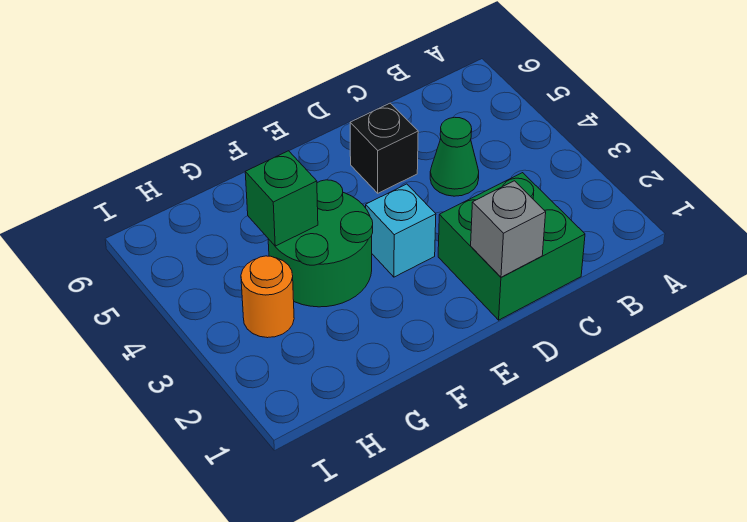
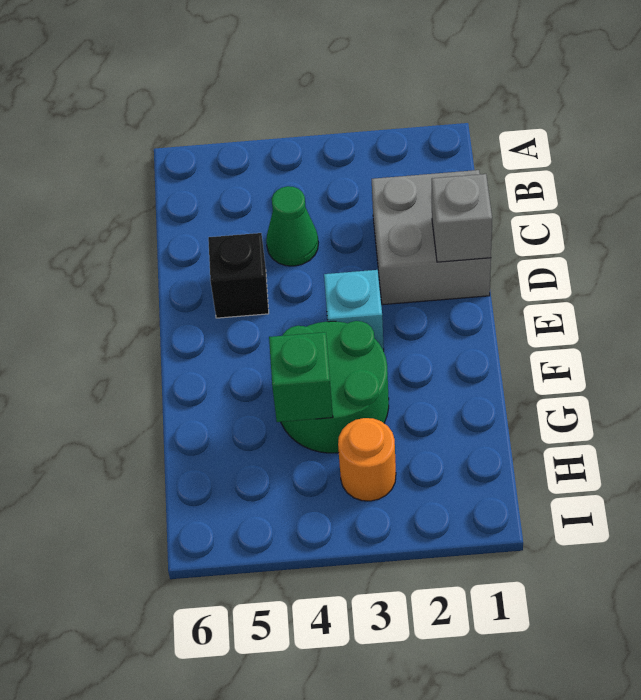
green brick C1:D2 level 1 -> grey brick C1:D2 level 1

